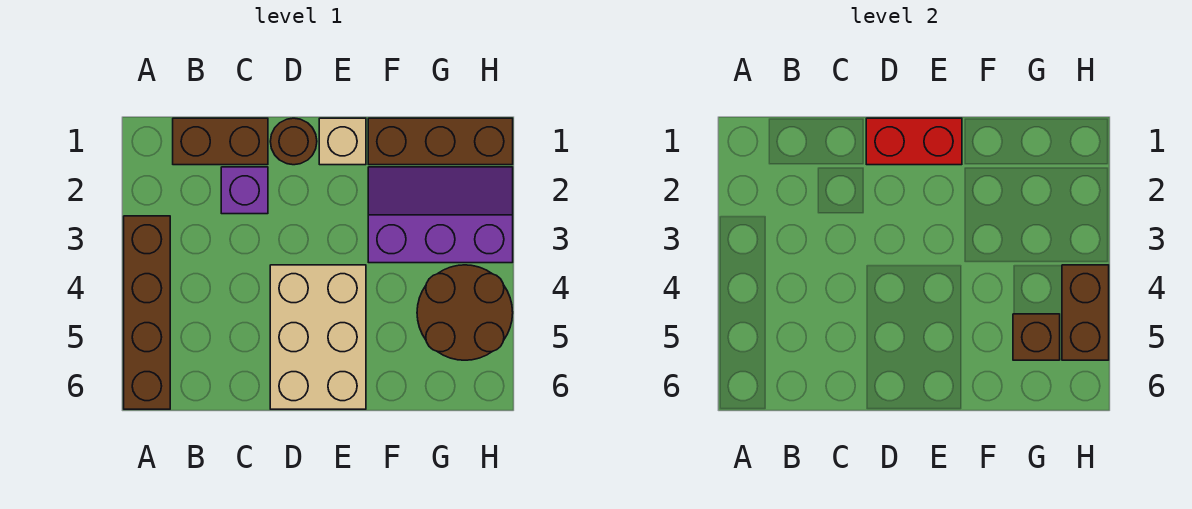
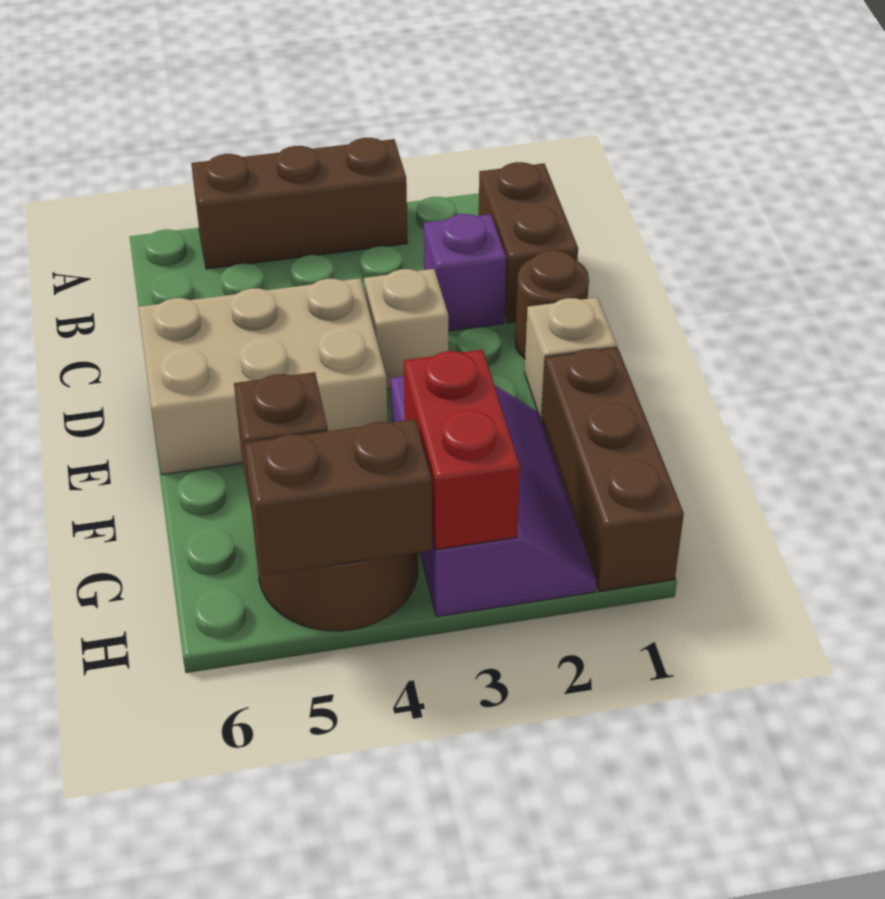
brown brick A3:A6 level 1 -> brown brick A3:A5 level 1
red brick D1:E1 level 2 -> red brick G3:H3 level 2
none -> tan brick D3 level 1

